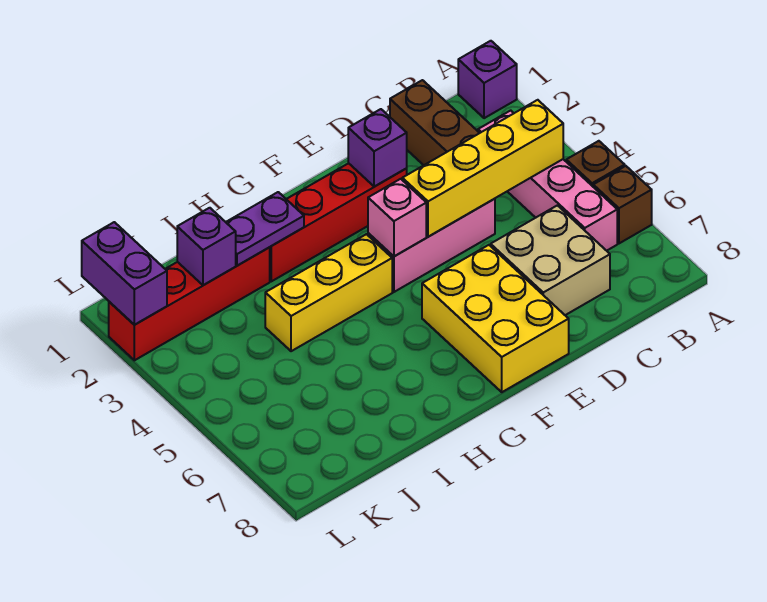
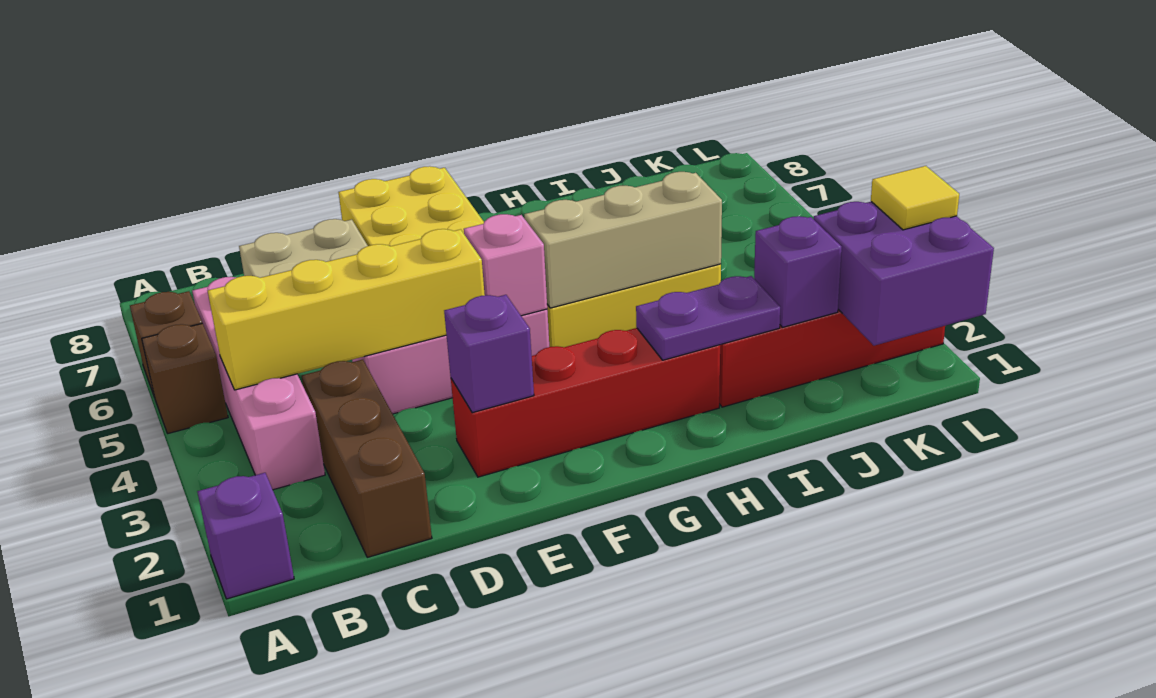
none -> tan brick G4:I4 level 2
purple brick L1:L2 level 2 -> purple brick K1:L2 level 2
none -> yellow tile L2 level 3

